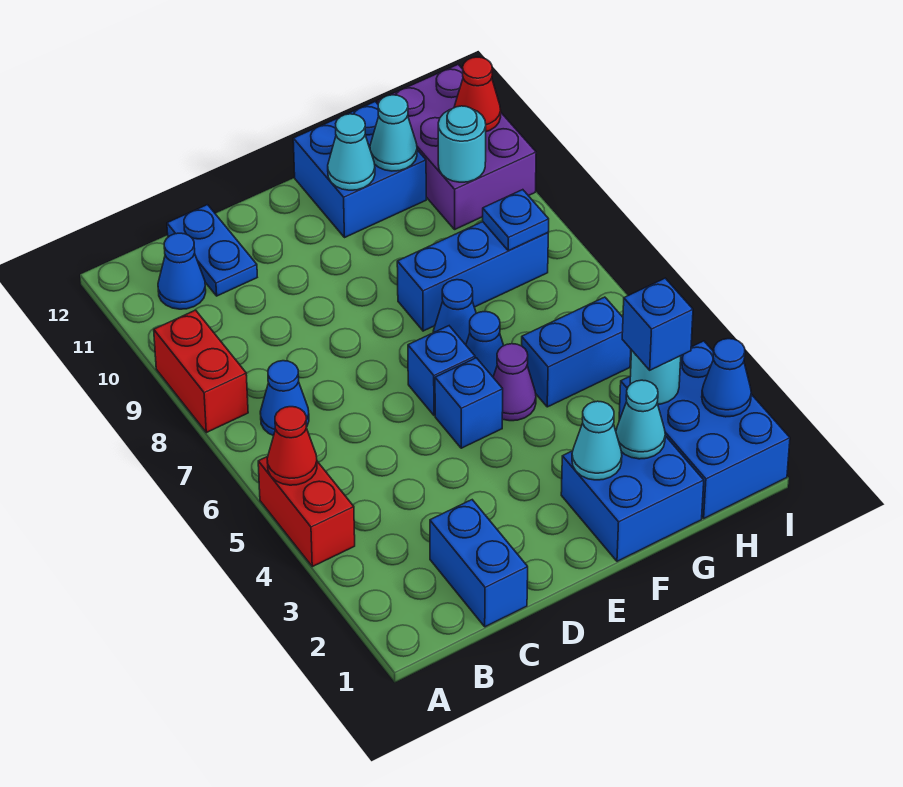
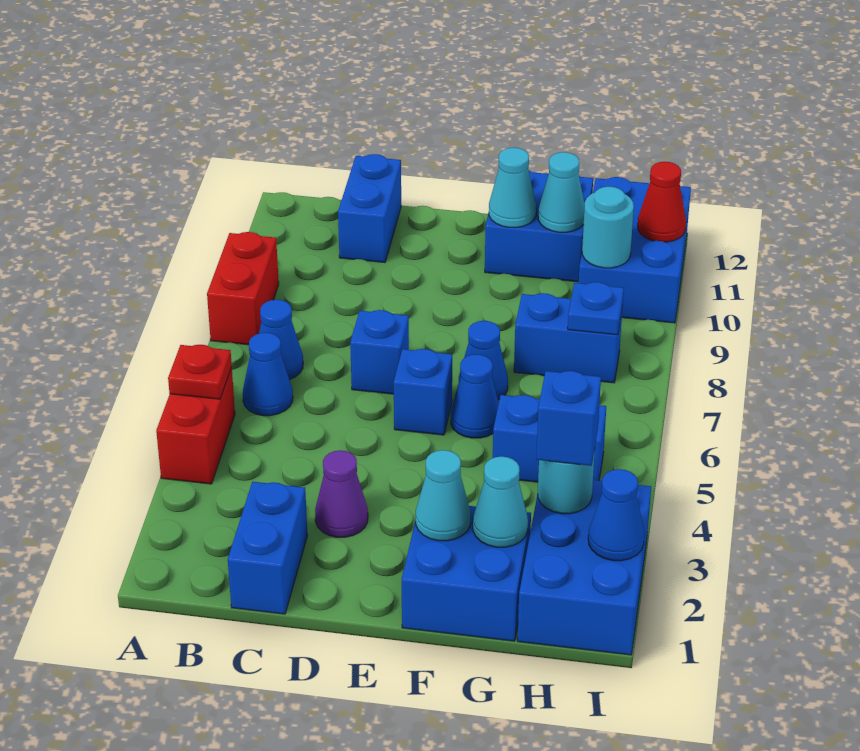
red cone A5 level 2 -> red plate A5 level 2
blue cone B11 level 1 -> blue cone B6 level 1
blue plate C11:C12 level 1 -> blue brick C11:C12 level 1
blue brick E5 level 1 -> blue brick D7 level 1
purple cone F5 level 1 -> purple cone D3 level 1
blue brick F8:H8 level 1 -> blue brick G8:H8 level 1
purple brick H10:I12 level 1 -> blue brick H10:I12 level 1

